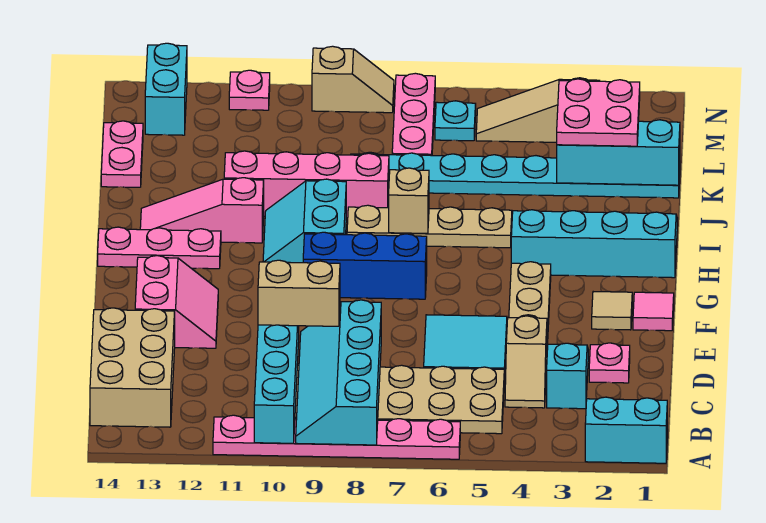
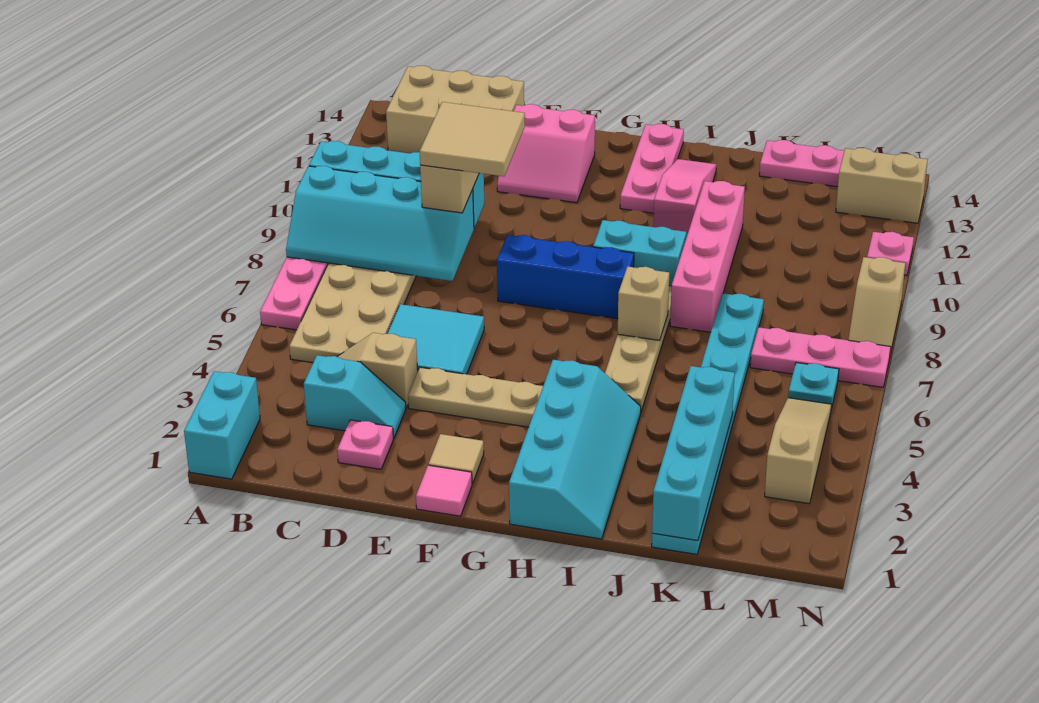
cyan slope A8:D9 level 2 top 8 -> cyan slope A8:D9 level 2 top 9
none -> tan tile D9:E10 level 4
blue brick G7:G9 level 1 -> blue brick F8:H8 level 1
cyan brick K1:K3 level 2 -> cyan brick K1:K4 level 2
pink plate K2:L3 level 3 -> none
cyan brick M13:N13 level 1 -> tan brick M13:N13 level 1

